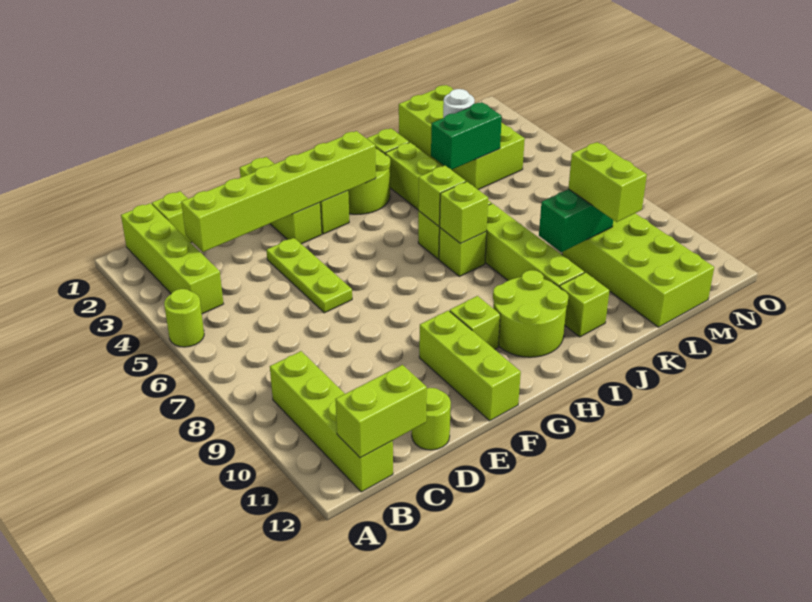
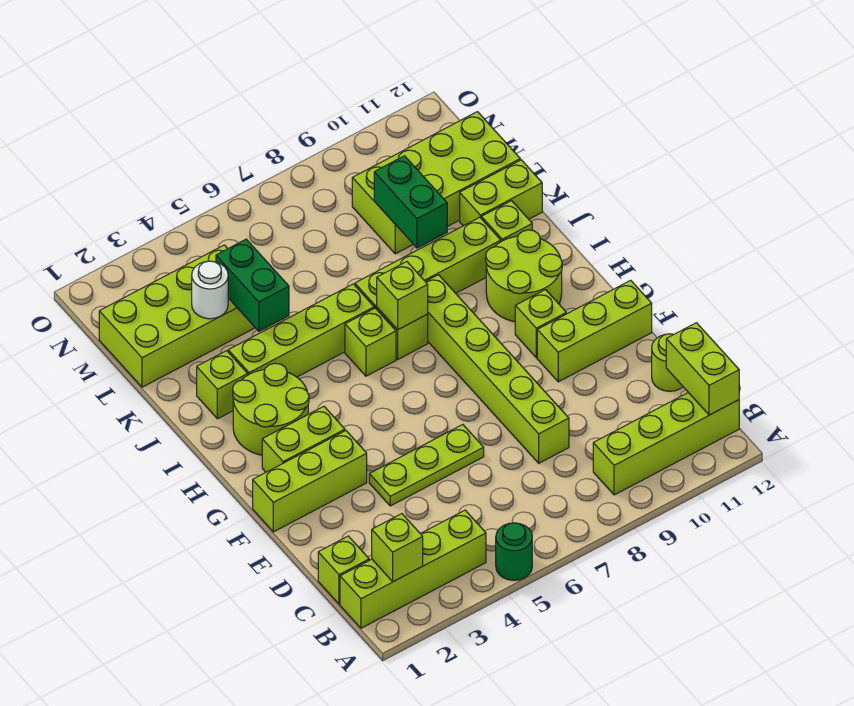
lime round brick A5 level 1 -> green round brick A5 level 1
lime brick C3:H3 level 2 -> lime brick D8:I8 level 1
lime brick I6 level 2 -> lime brick B2 level 2
lime brick L9:L10 level 3 -> lime brick K11:K12 level 1

